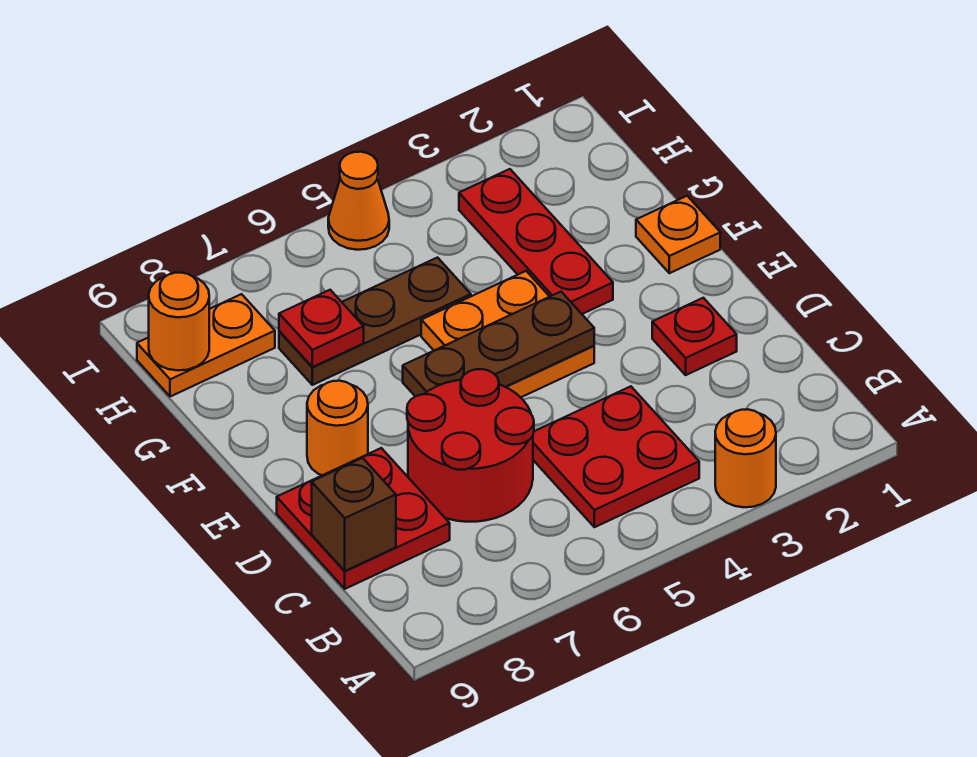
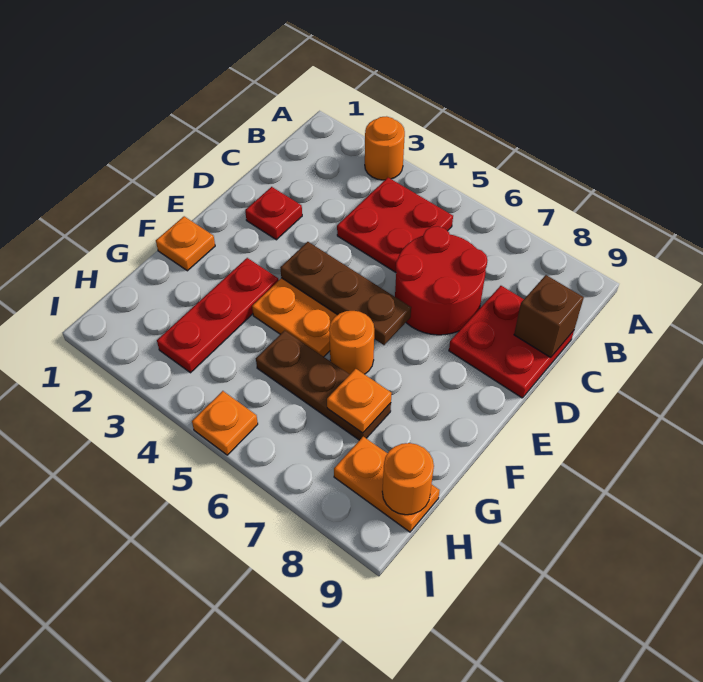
orange round brick E8 level 1 -> orange round brick F6 level 1
red plate G7 level 2 -> orange plate G7 level 2
orange cone I5 level 1 -> orange plate I5 level 1

